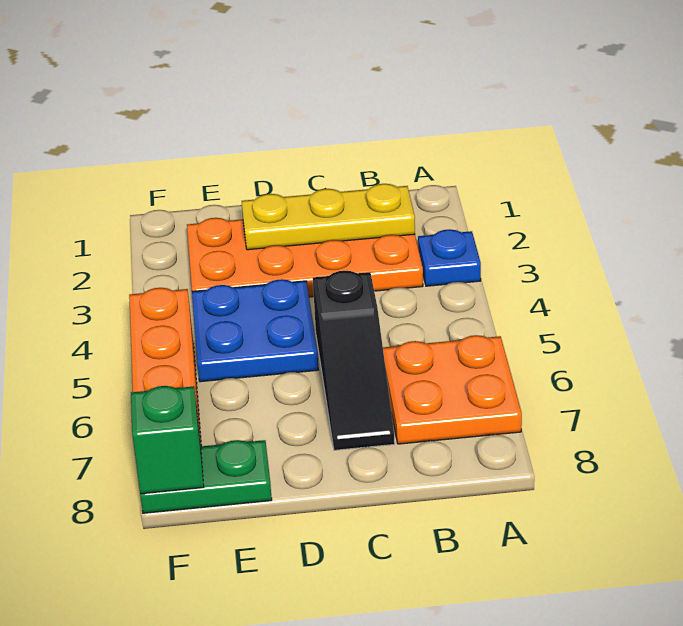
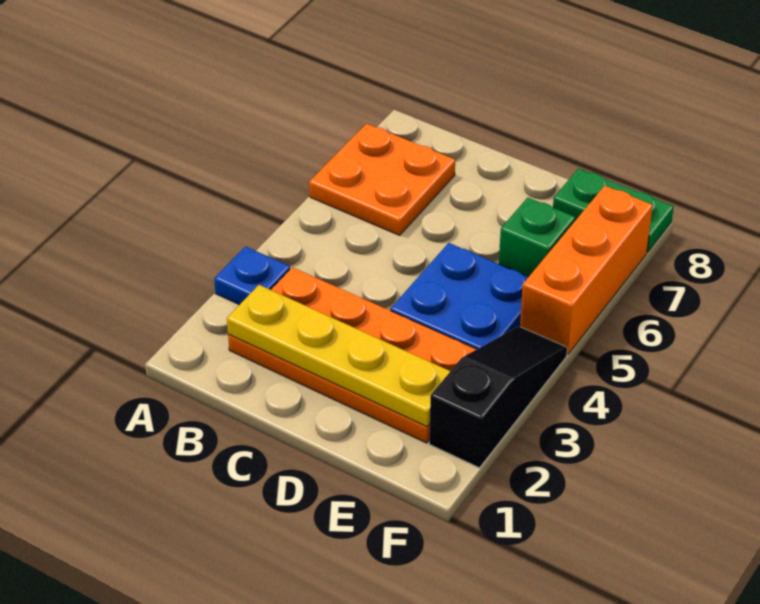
yellow plate B2:D2 level 2 -> yellow plate B2:E2 level 2
black slope C5:C7 level 1 top 5 -> black slope F2:F4 level 1 top 2
green brick F8 level 2 -> green brick E6 level 1

